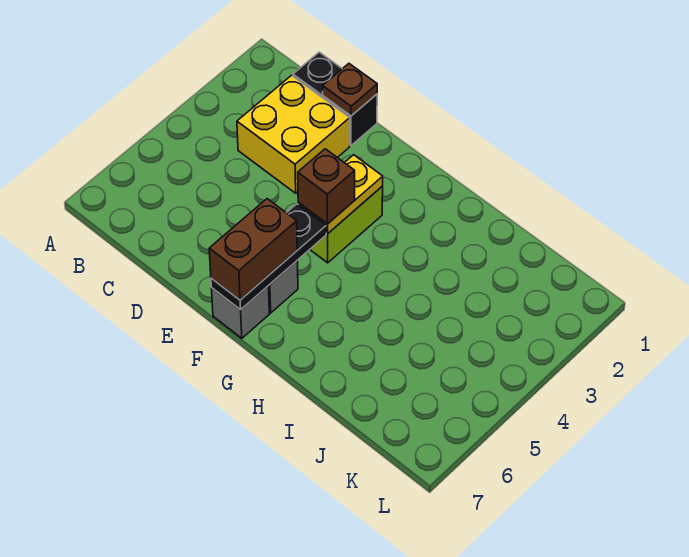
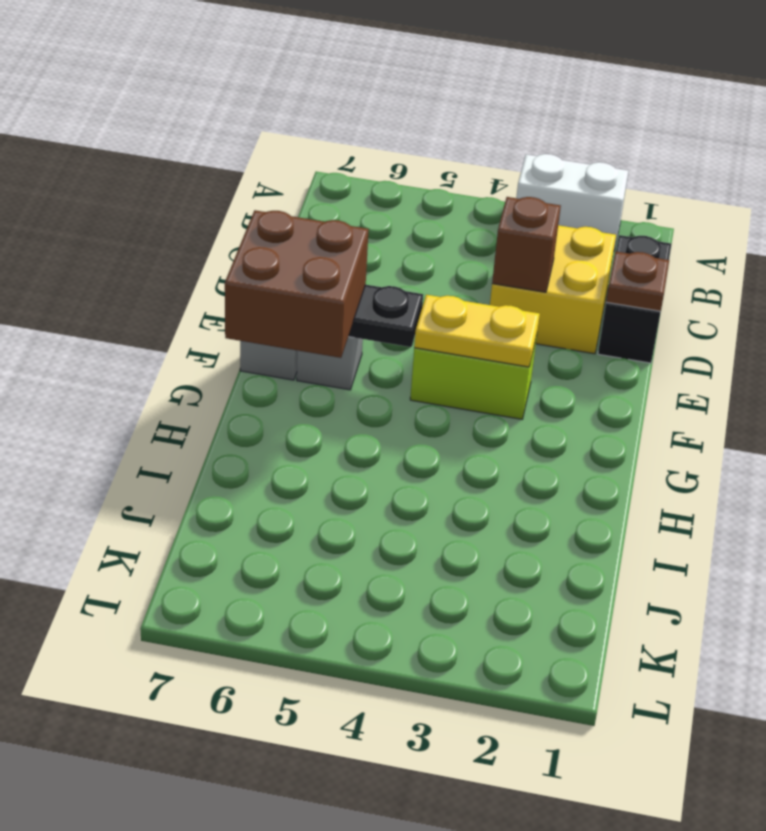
none -> white brick A2:A3 level 1
brown brick F4 level 3 -> brown brick D3 level 2
brown brick F6:F7 level 3 -> brown brick F6:G7 level 3

